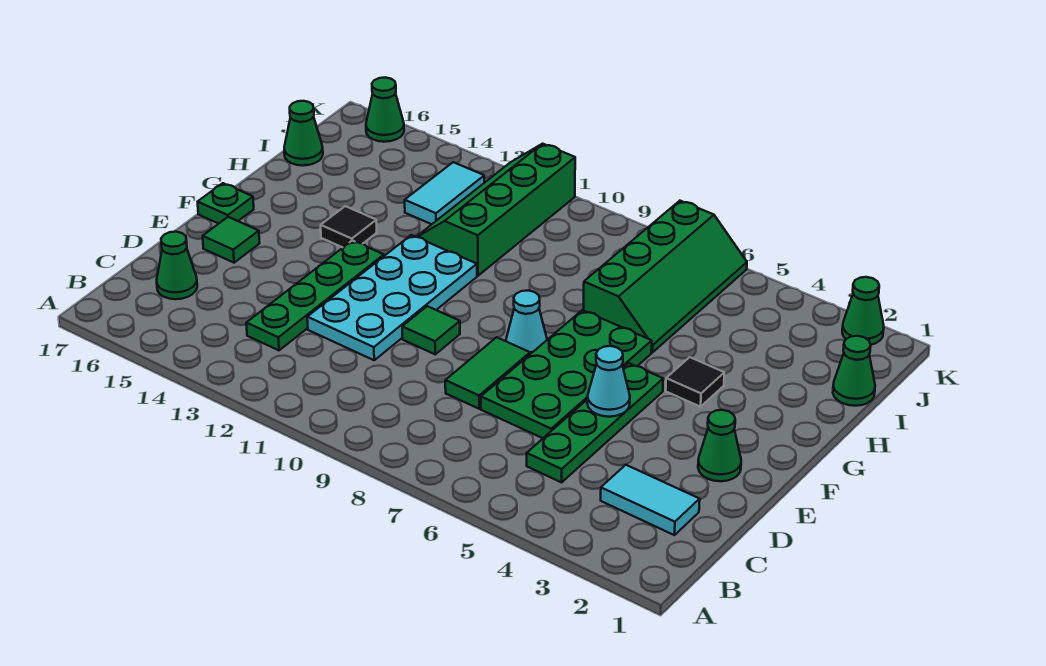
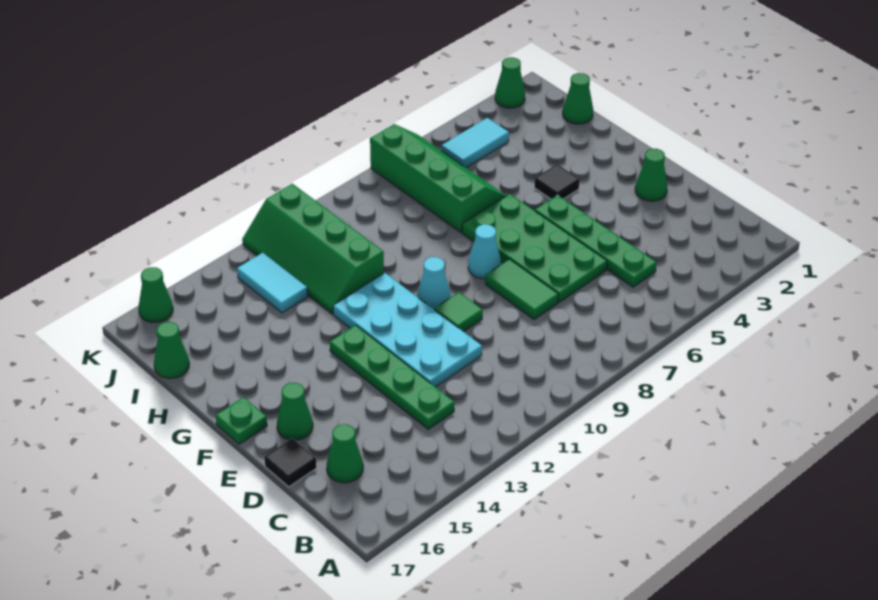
cyan tile C2:C3 level 1 -> cyan tile J4:J5 level 1
cyan cone E5 level 2 -> cyan cone F10 level 1
green tile E16 level 1 -> green cone E16 level 1
black tile G14 level 1 -> black tile D17 level 1

